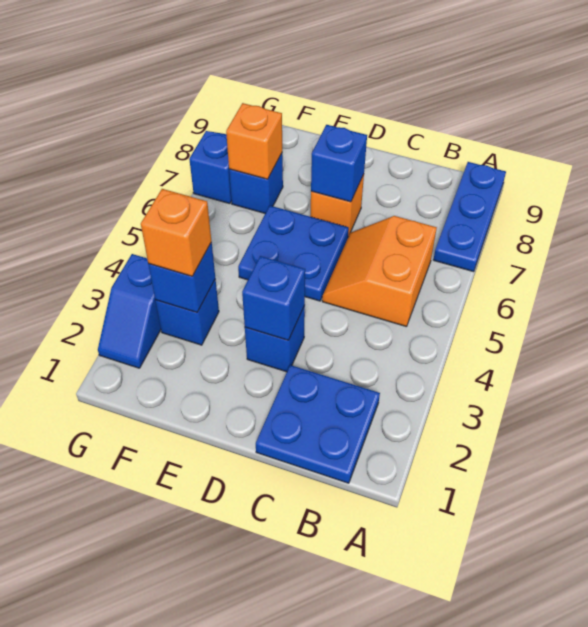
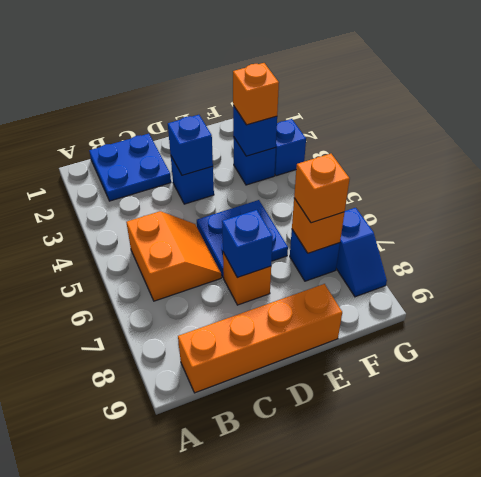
blue plate A7:A9 level 1 -> none
none -> orange brick B9:E9 level 1
none -> orange brick F7 level 3

